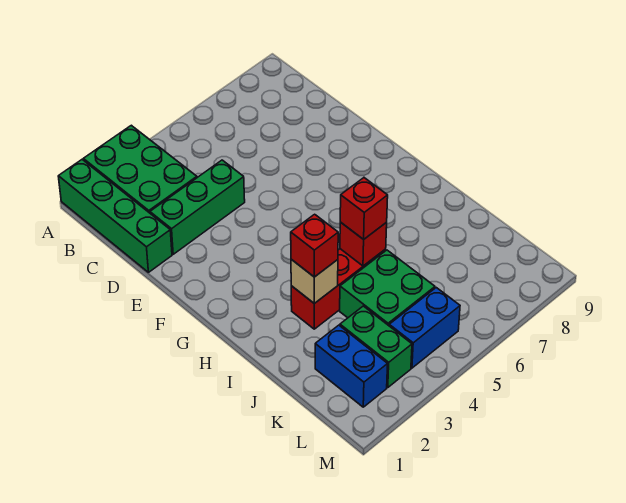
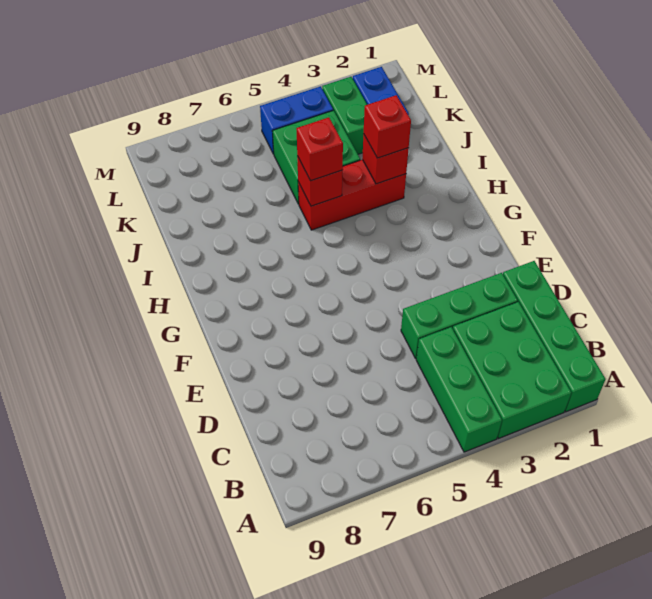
none -> green brick A4:C4 level 1
tan brick I3 level 2 -> red brick I3 level 2

